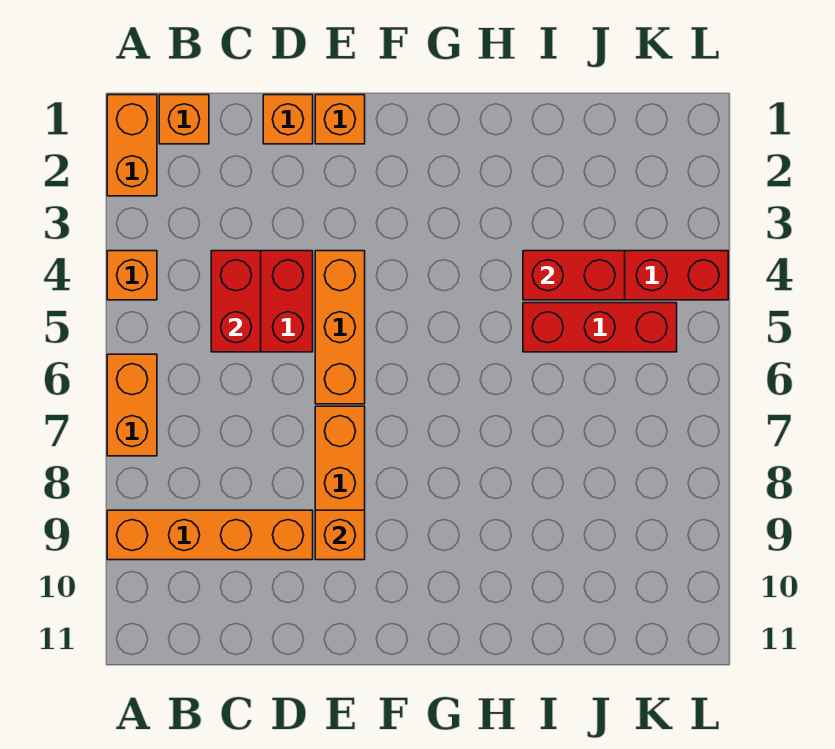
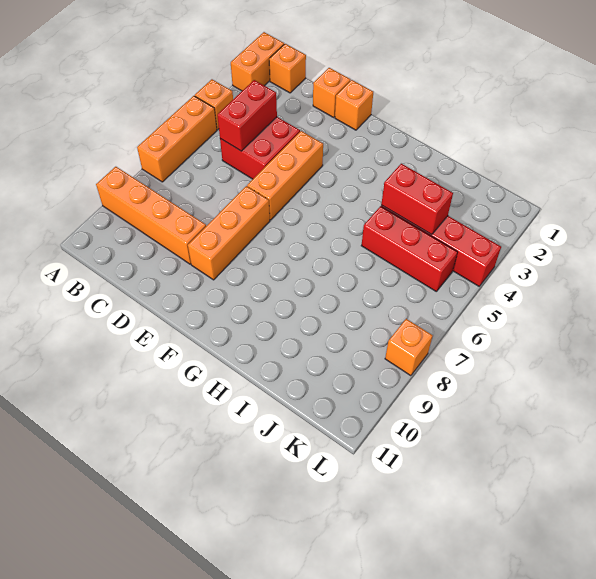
orange brick A6:A7 level 1 -> orange brick A5:A7 level 1
orange brick E9 level 2 -> orange brick L8 level 1

